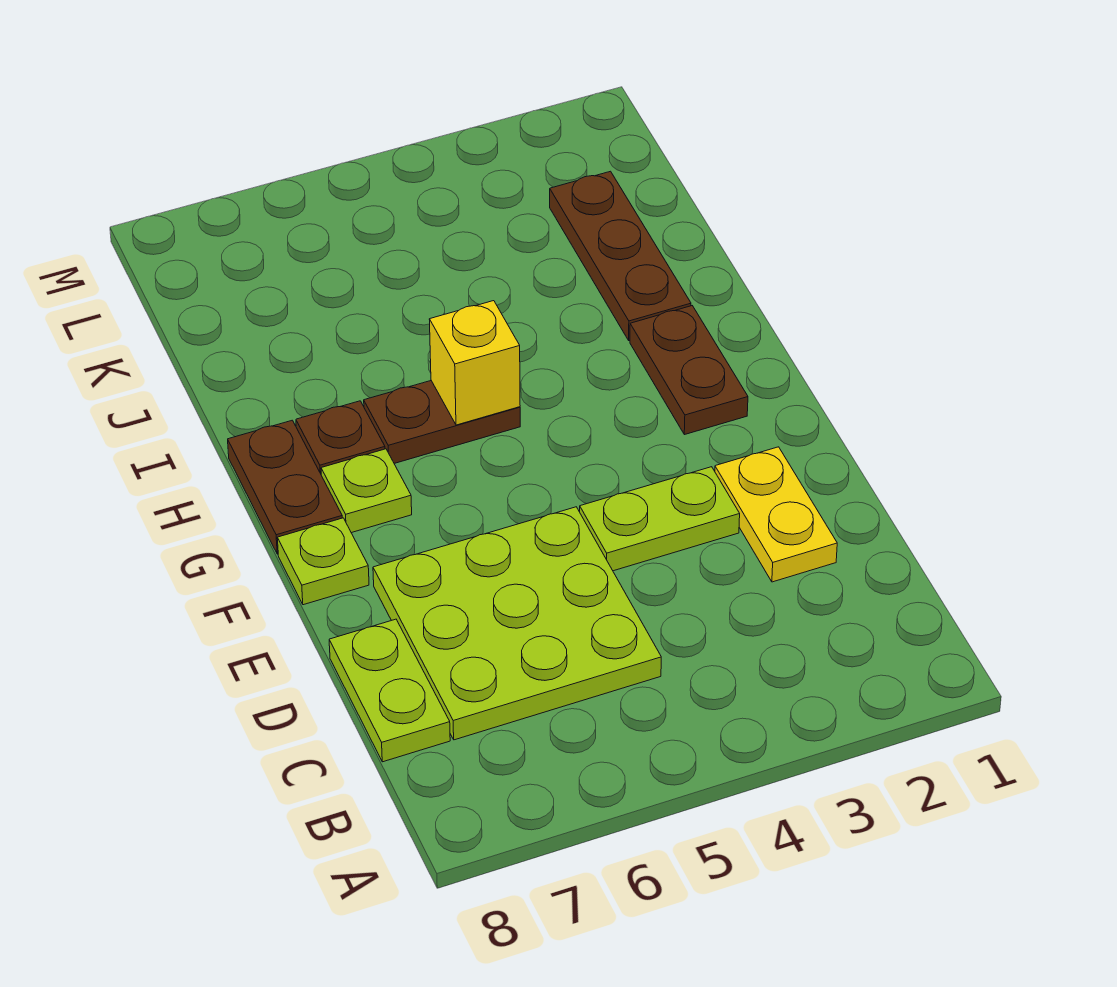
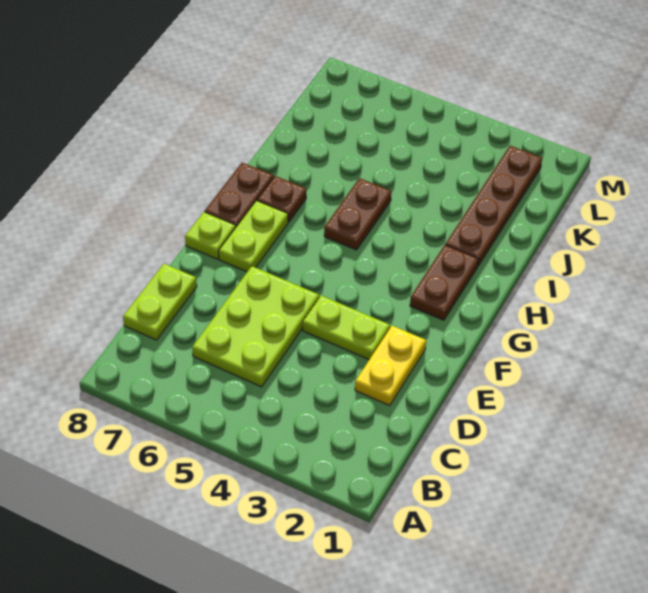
lime plate C5:E7 level 1 -> lime plate C5:E6 level 1
lime plate G7 level 1 -> lime plate F7:G7 level 1
brown plate H5:H6 level 1 -> brown plate H5:I5 level 1
yellow brick H5 level 2 -> none
brown plate I2:K2 level 1 -> brown plate I2:L2 level 1

